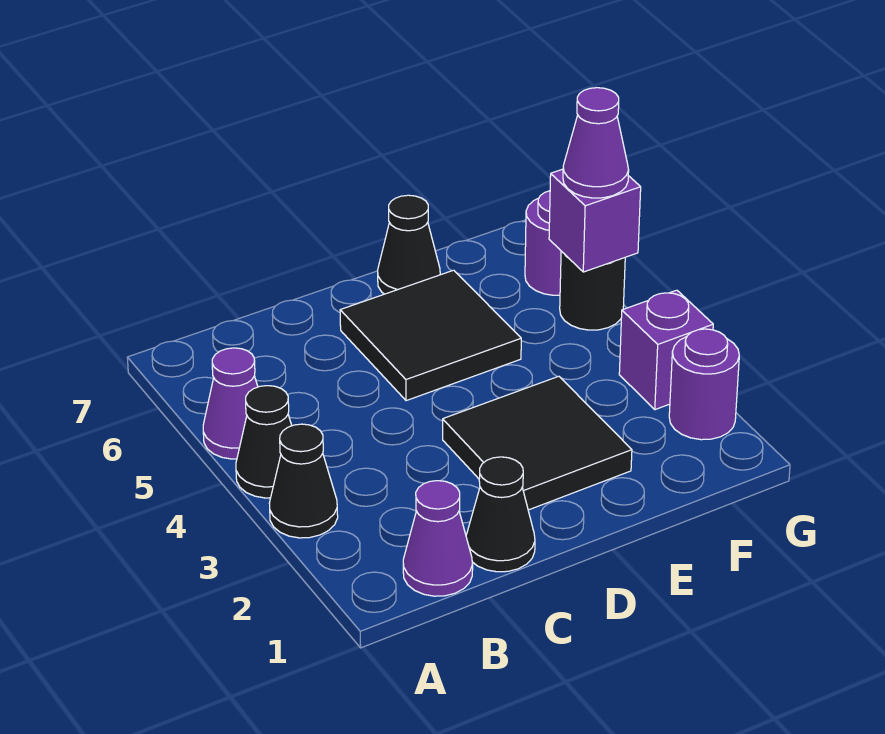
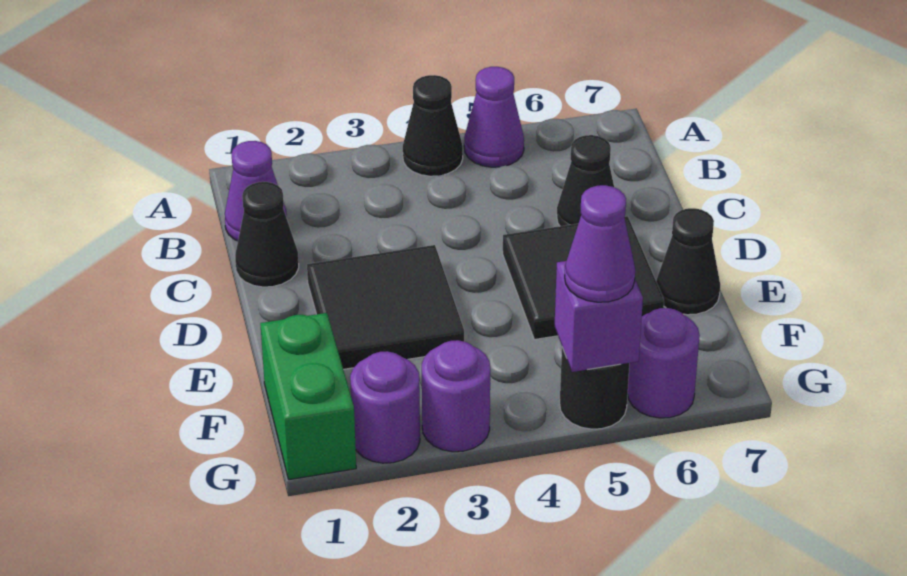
black cone A3 level 1 -> black cone C6 level 1
none -> green brick F1:G1 level 1
purple brick G3 level 1 -> purple round brick G3 level 1

